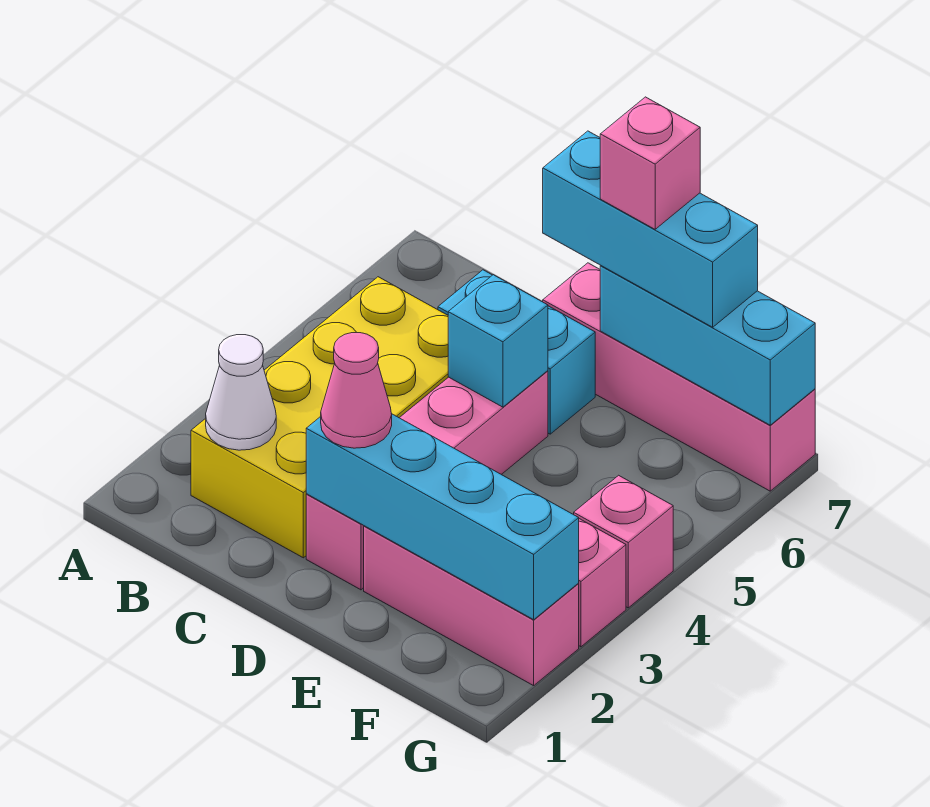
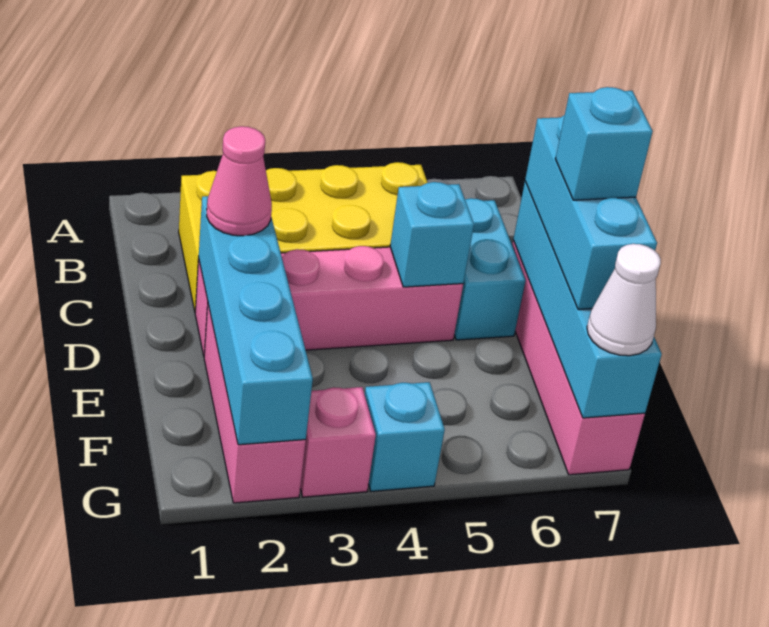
white cone B2 level 2 -> white cone G7 level 3
cyan brick E7:G7 level 2 -> cyan brick D7:G7 level 2
pink brick E7 level 4 -> cyan brick E7 level 4
pink brick G4 level 1 -> cyan brick G4 level 1

